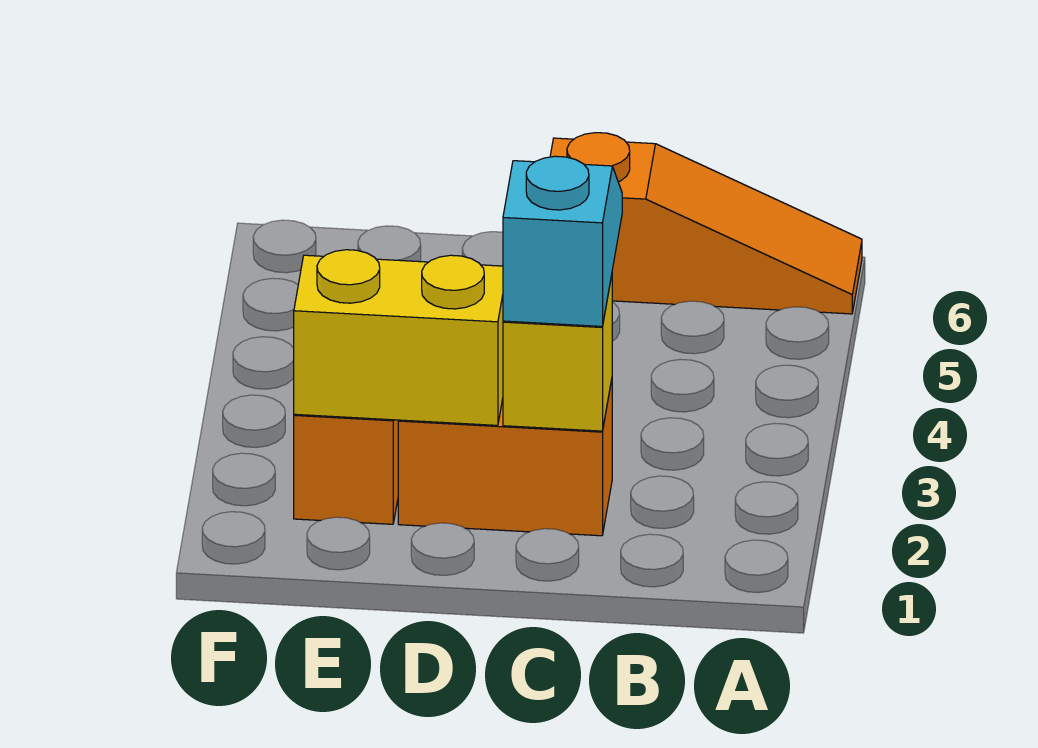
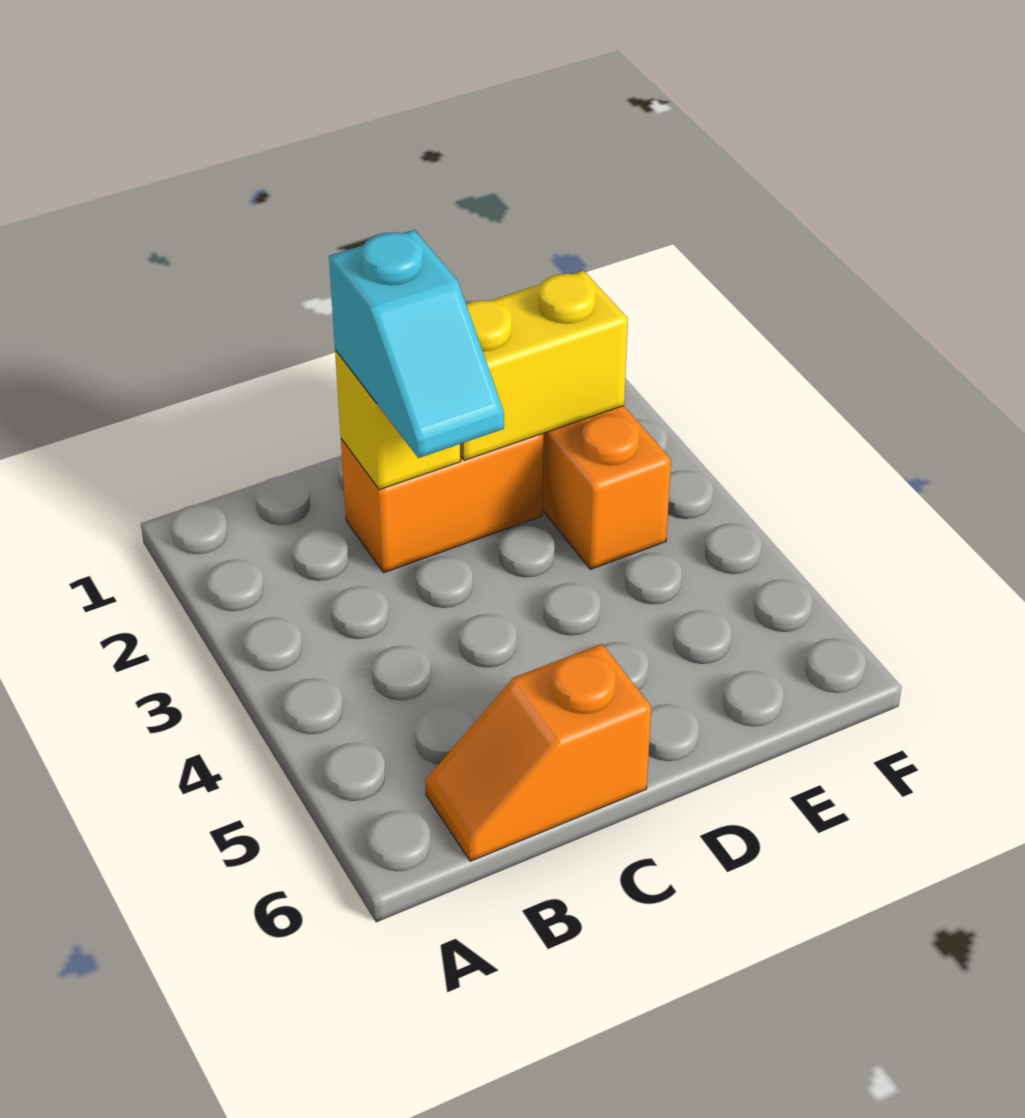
orange slope A6:C6 level 1 top C -> orange slope B6:C6 level 1 top C

